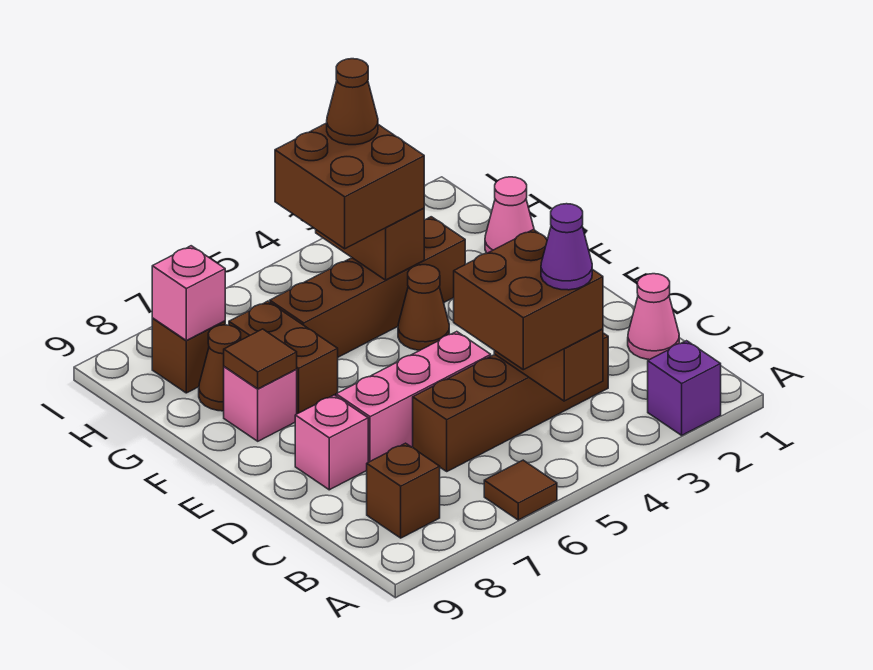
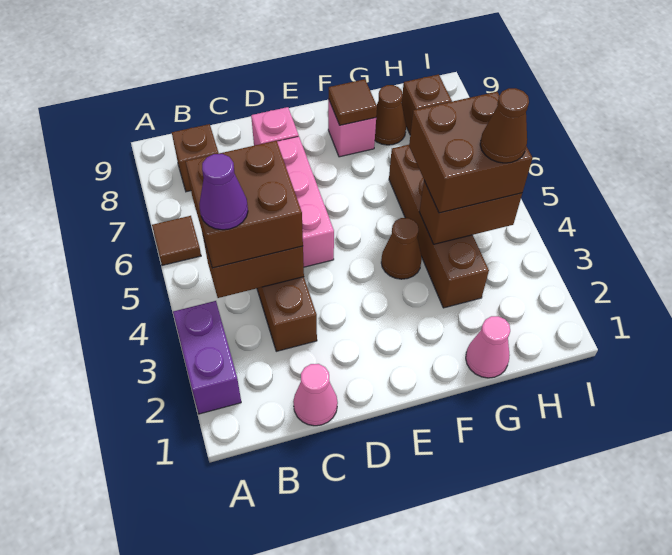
purple brick A2 level 1 -> purple brick A2:A3 level 1
brown brick F7:G7 level 1 -> none
pink brick H8 level 2 -> none

